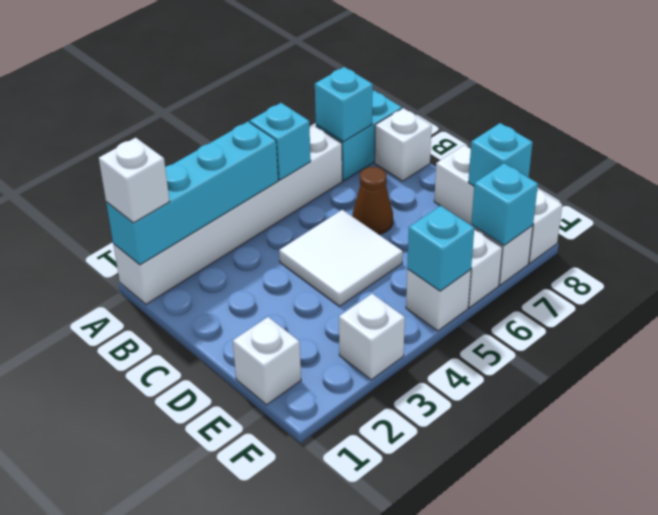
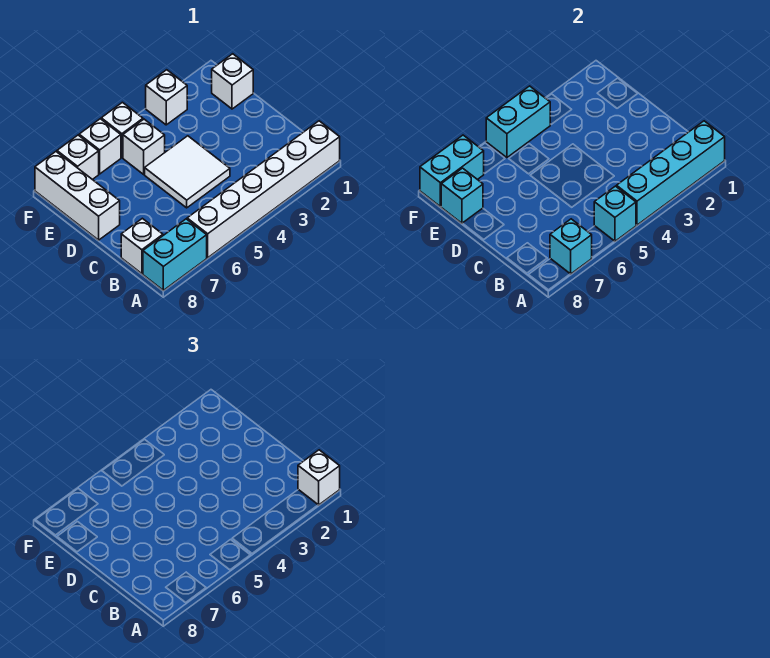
brown cone C6 level 1 -> none
none -> white brick E5 level 1
cyan brick F5 level 2 -> cyan brick F4:F5 level 2
cyan brick F7 level 2 -> cyan brick F7:F8 level 2

